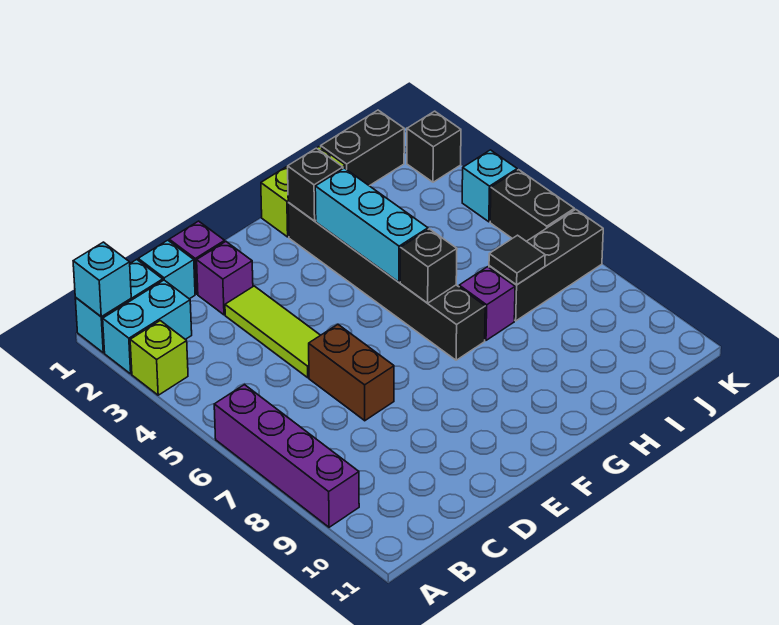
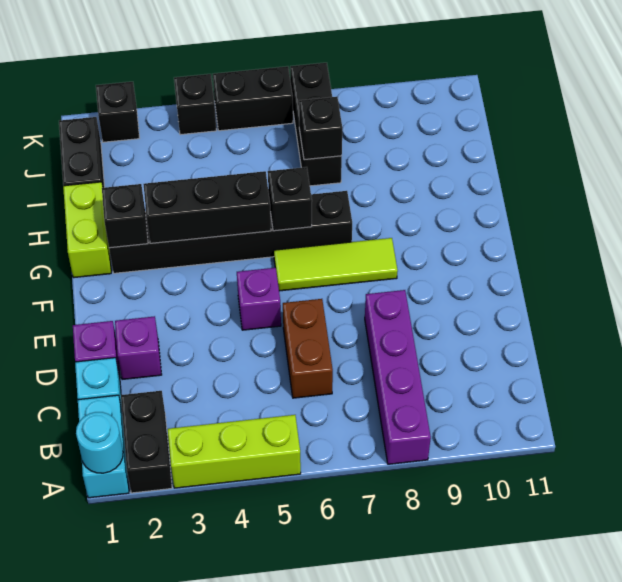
cyan brick A1 level 2 -> cyan round brick A1 level 2
cyan brick A2:B2 level 1 -> black brick A2:B2 level 1
lime brick A3 level 1 -> lime brick A3:A5 level 1
purple brick A6:A9 level 1 -> purple brick A8:D8 level 1
lime tile D3:D5 level 1 -> lime tile F6:F8 level 1
brown brick D6:D7 level 1 -> brown brick C6:D6 level 1
cyan brick G3:G5 level 2 -> black brick G3:G5 level 2
purple brick H7 level 1 -> purple brick E5 level 1
black tile I7 level 2 -> black brick I7 level 2
cyan brick K4 level 1 -> black brick K4 level 1

